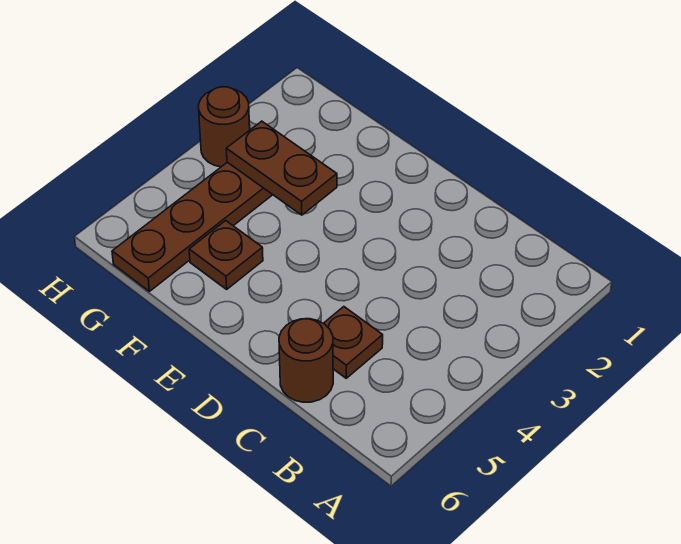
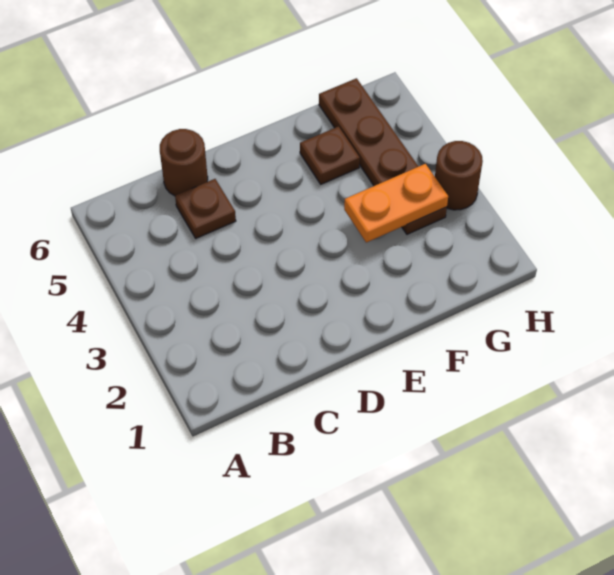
brown plate F3:G3 level 2 -> orange plate F3:G3 level 2

